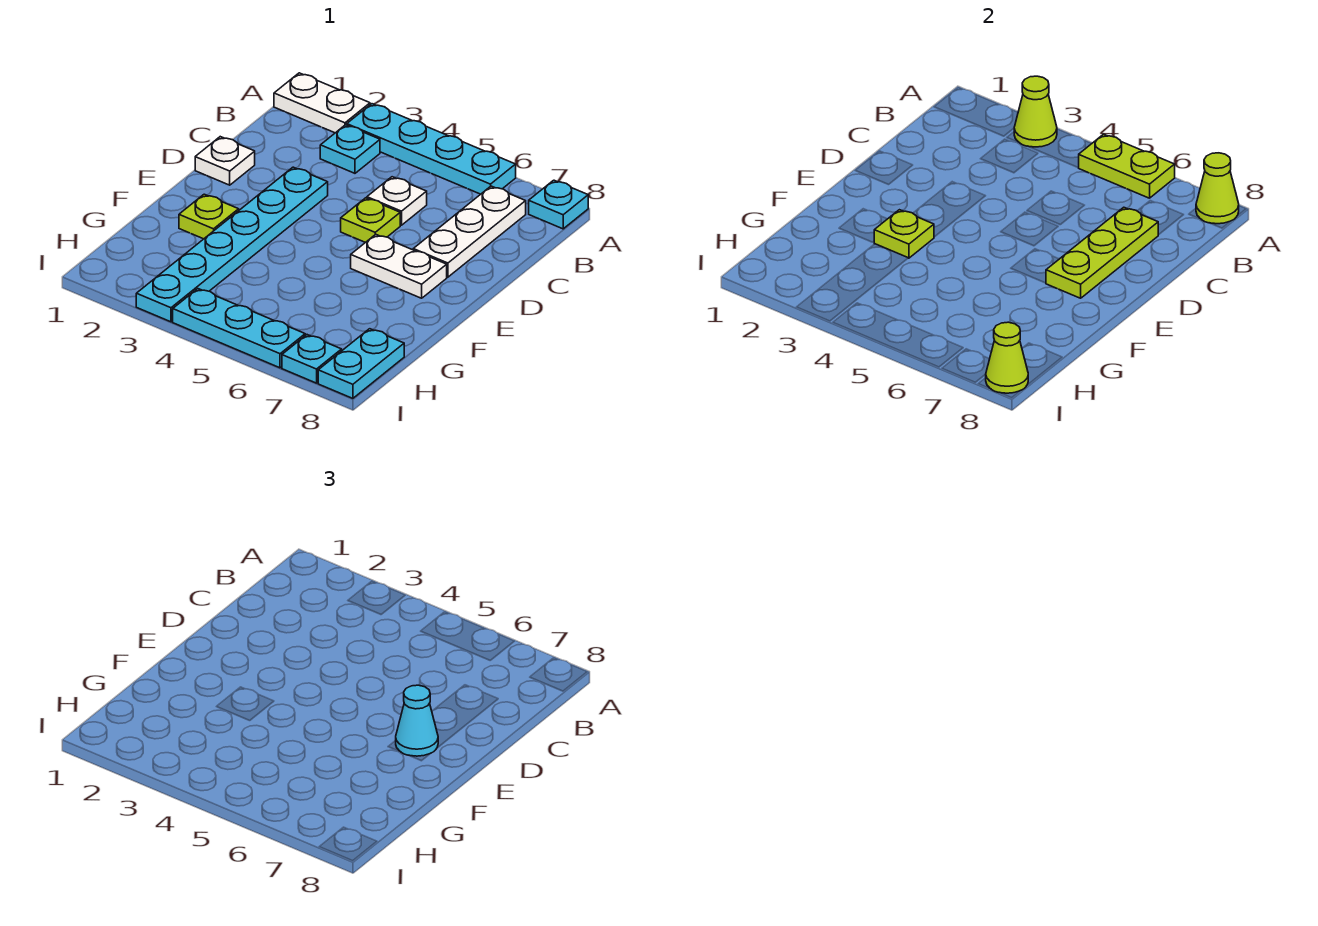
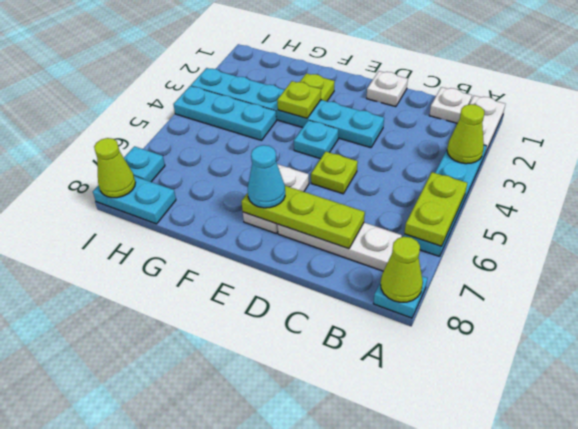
cyan plate B3 level 1 -> cyan plate E4 level 1
white plate C5 level 1 -> white plate B1 level 1
cyan plate I4:I6 level 1 -> cyan plate G4:I4 level 1

